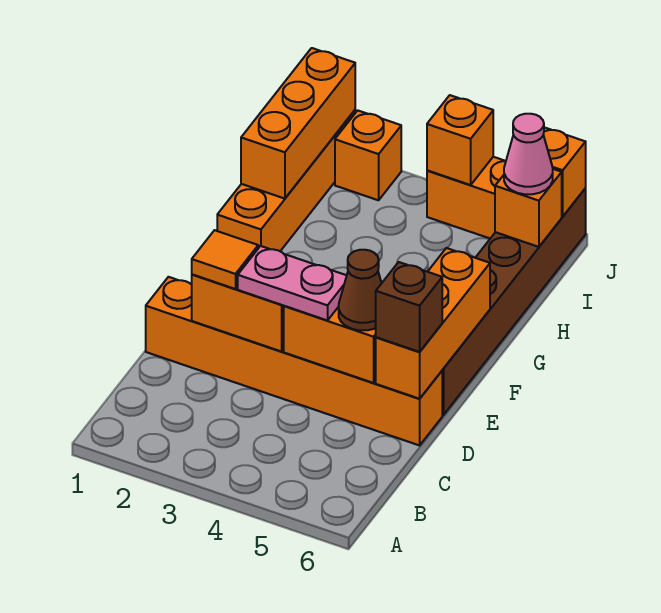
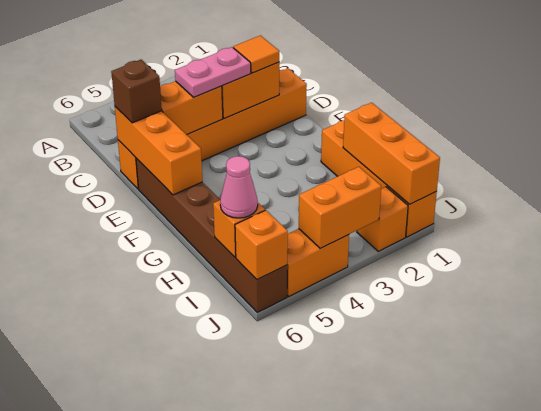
brown cone D5 level 3 -> none
orange brick J4 level 2 -> orange brick J3:J4 level 2

